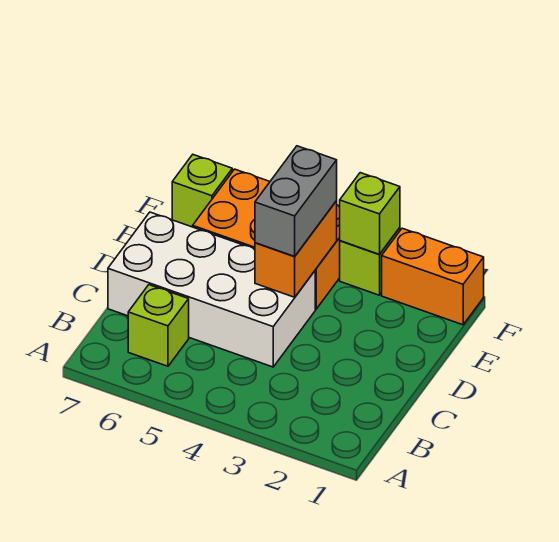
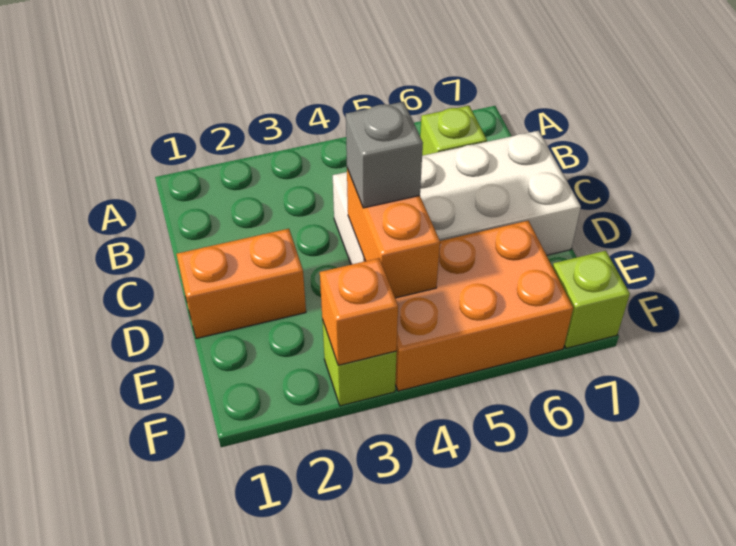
grey brick D4:E4 level 3 -> grey brick D4 level 3
orange brick F1:F2 level 1 -> orange brick D1:D2 level 1
lime brick F3 level 2 -> orange brick F3 level 2

